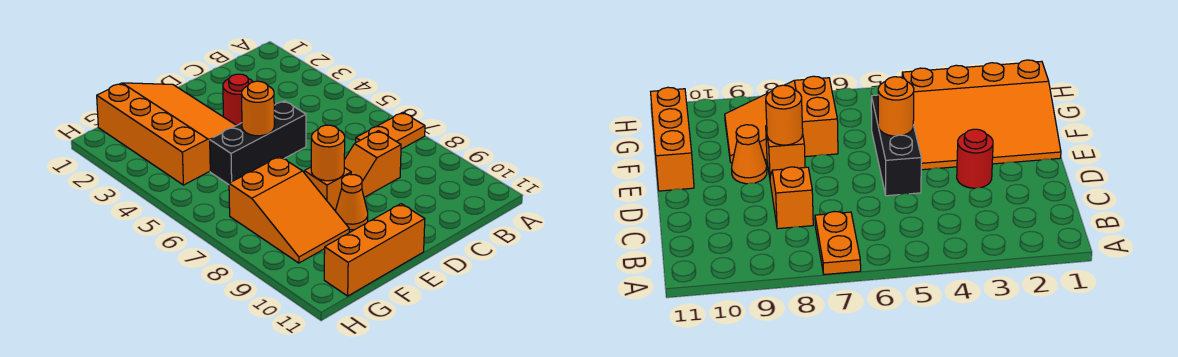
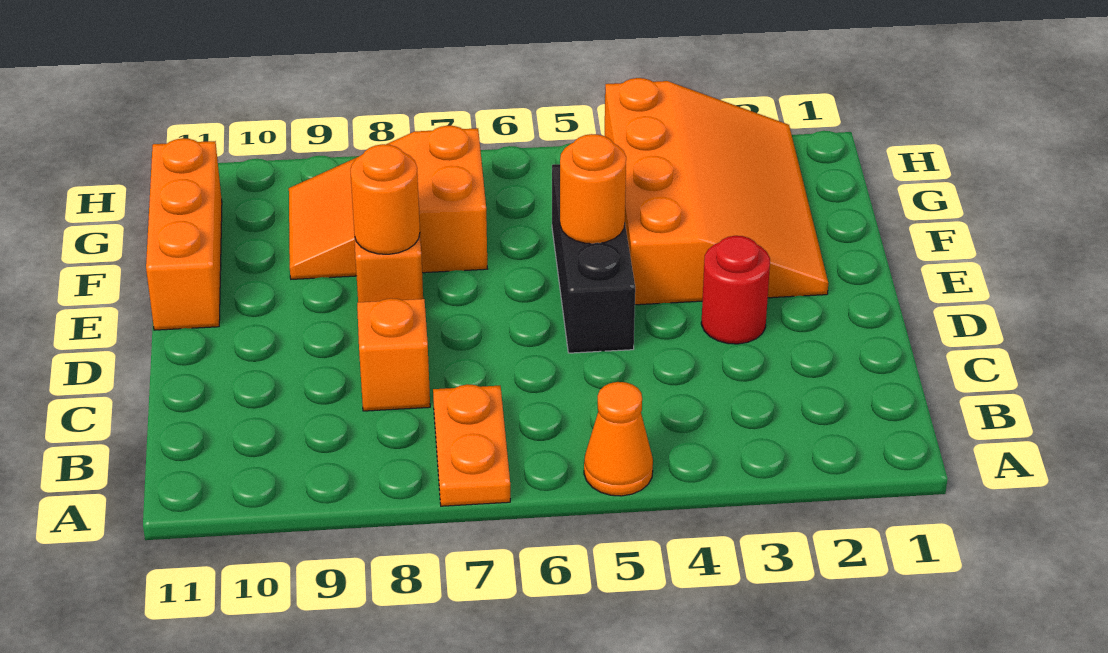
orange slope E1:G4 level 1 top G -> orange slope E2:H4 level 1 top 4
orange cone E9 level 1 -> orange cone A5 level 1

